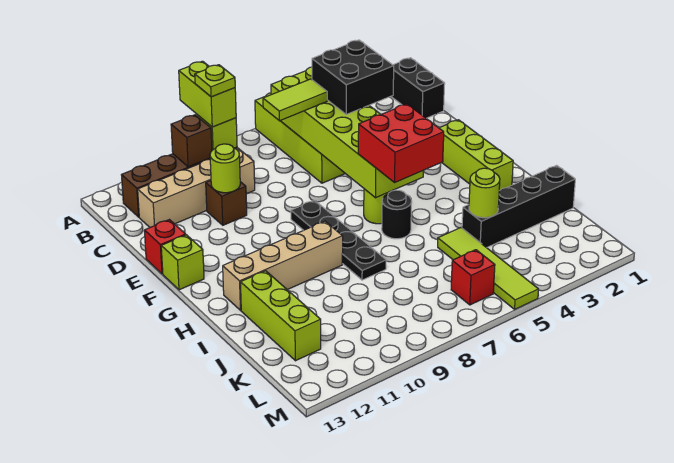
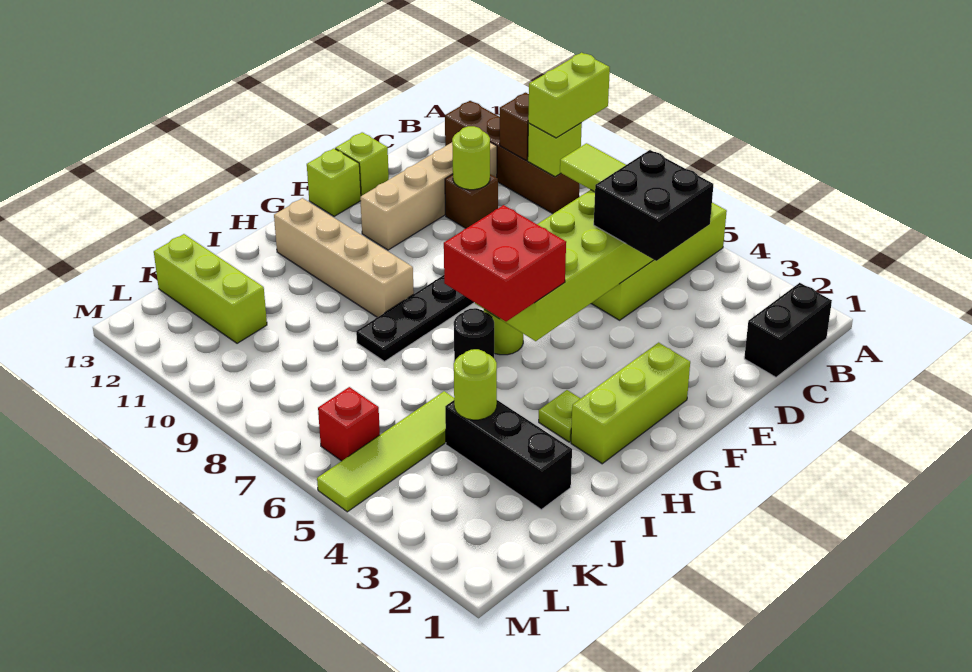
lime plate B9 level 4 -> lime plate H3 level 1
tan brick C9:C12 level 1 -> tan brick C11:F11 level 1
red brick E13 level 1 -> lime brick E13 level 1
lime brick I12:K12 level 1 -> lime brick K11:K13 level 1
black brick J1:J4 level 1 -> black brick J2:J4 level 1

